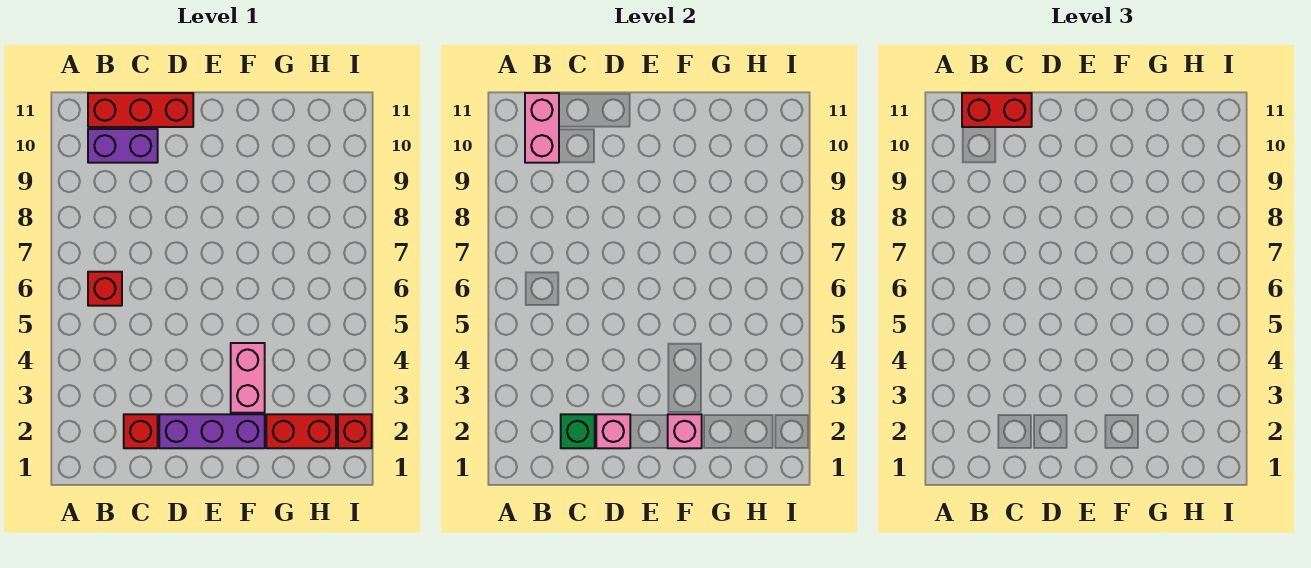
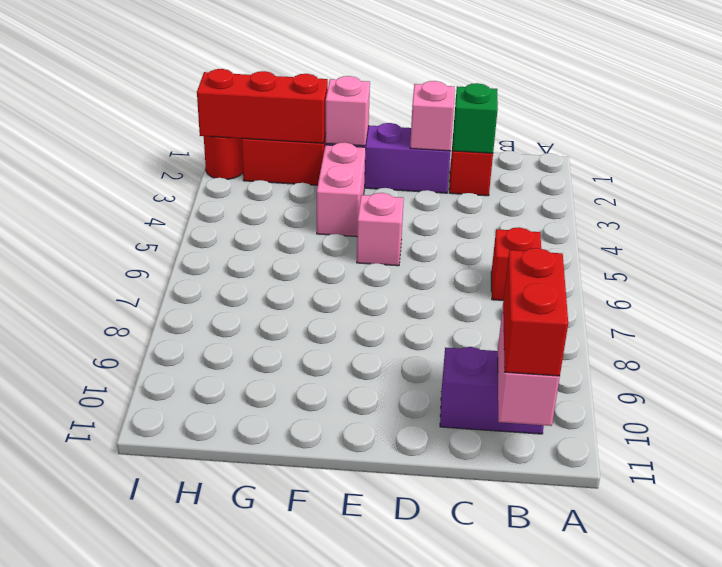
red brick B11:D11 level 1 -> red brick G2:I2 level 2
red brick B11:C11 level 3 -> red brick B10:B11 level 3
none -> pink brick E5 level 1
red brick I2 level 1 -> red round brick I2 level 1

